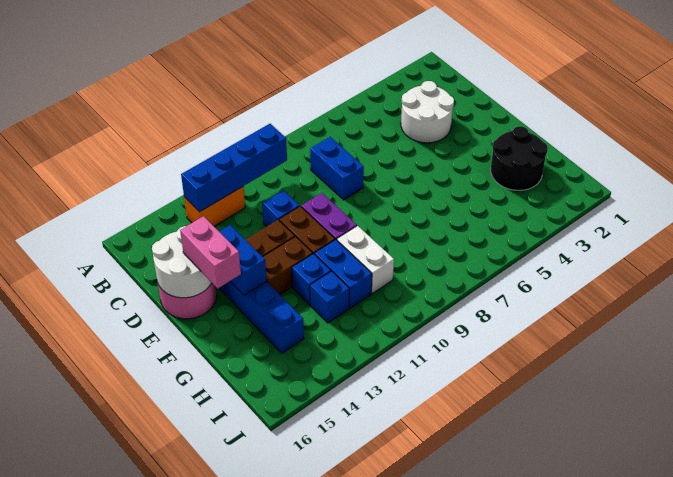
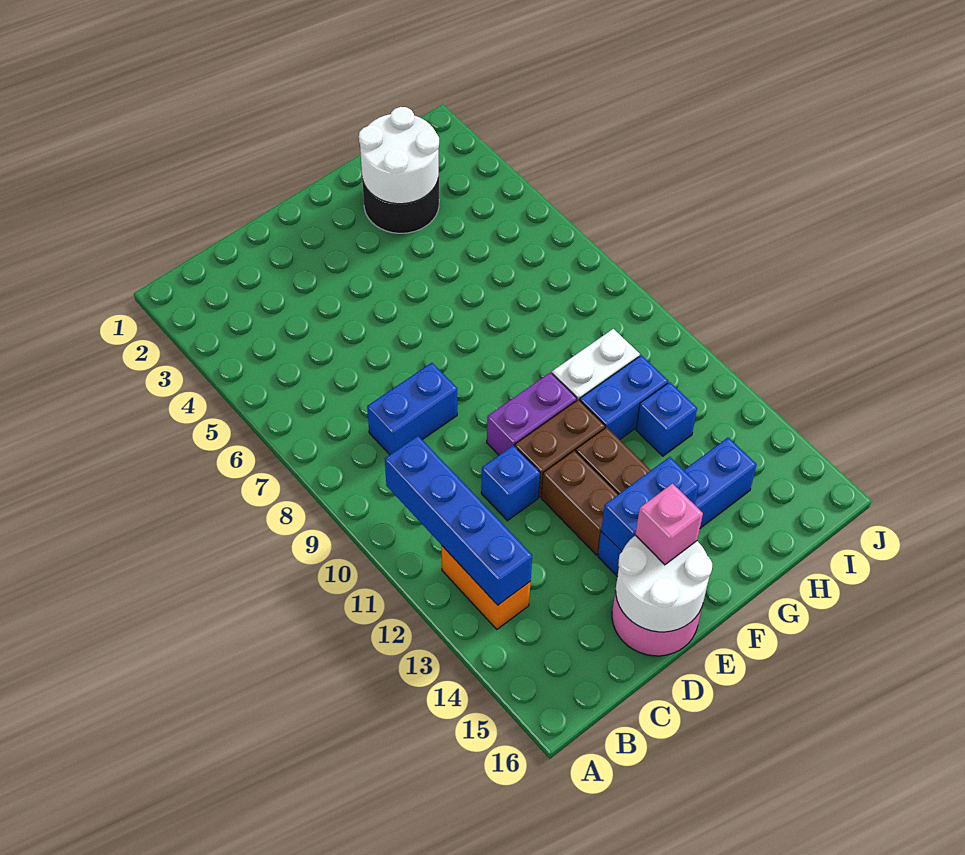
white round brick C3:D4 level 1 -> white round brick G2:H3 level 2
pink brick E15:F15 level 3 -> pink brick E15 level 3
blue brick G12 level 1 -> none

